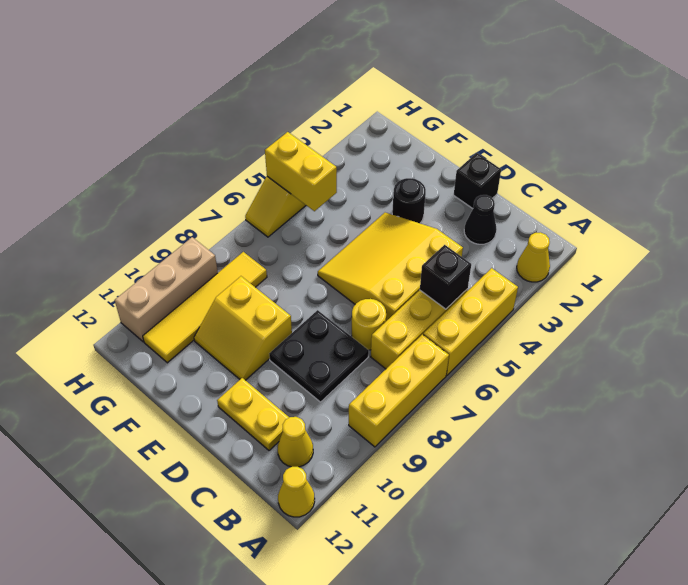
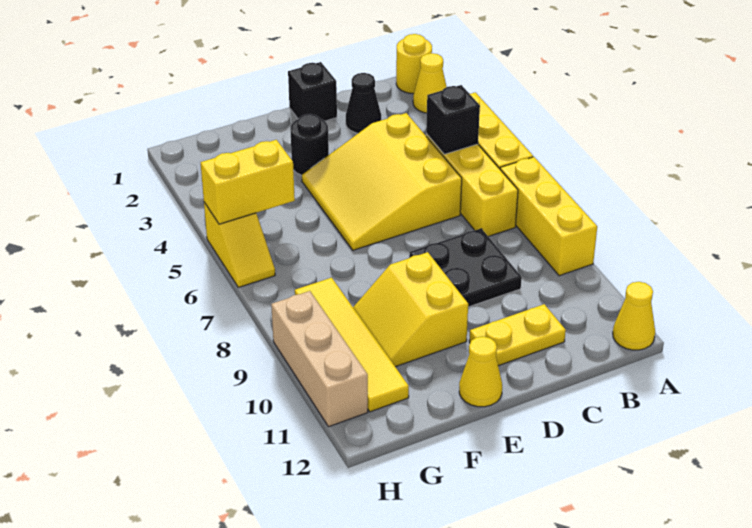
yellow cone B11 level 1 -> yellow cone E12 level 1
yellow round brick C7 level 1 -> yellow round brick A1 level 1
yellow slope E9:F10 level 1 top 9 -> yellow slope E9:F10 level 1 top E

